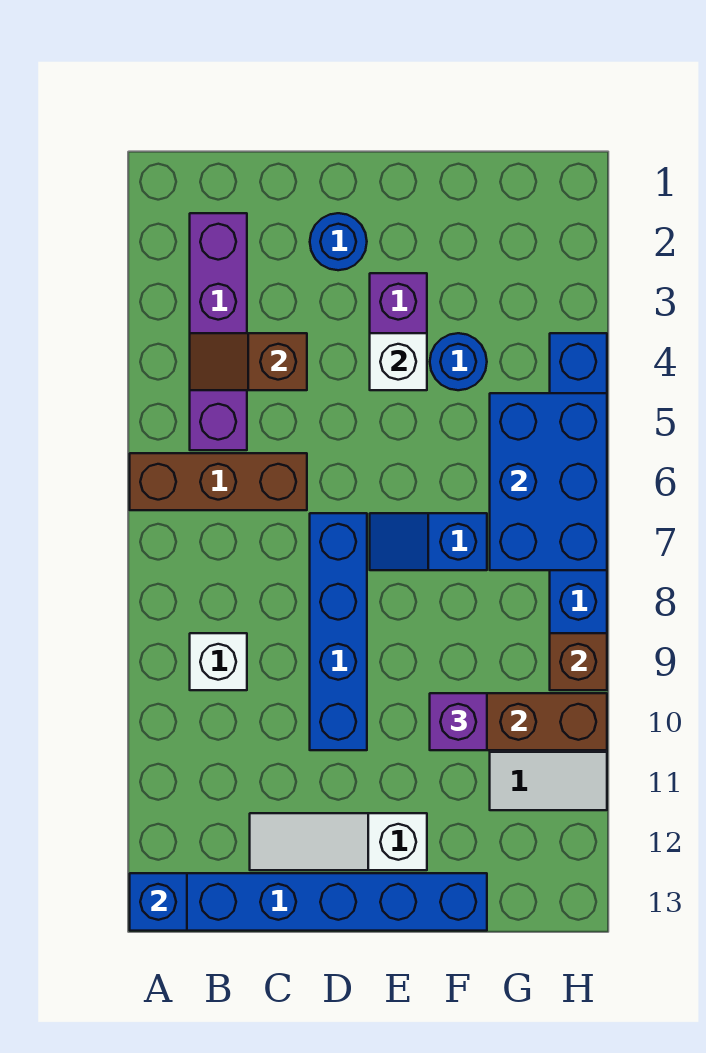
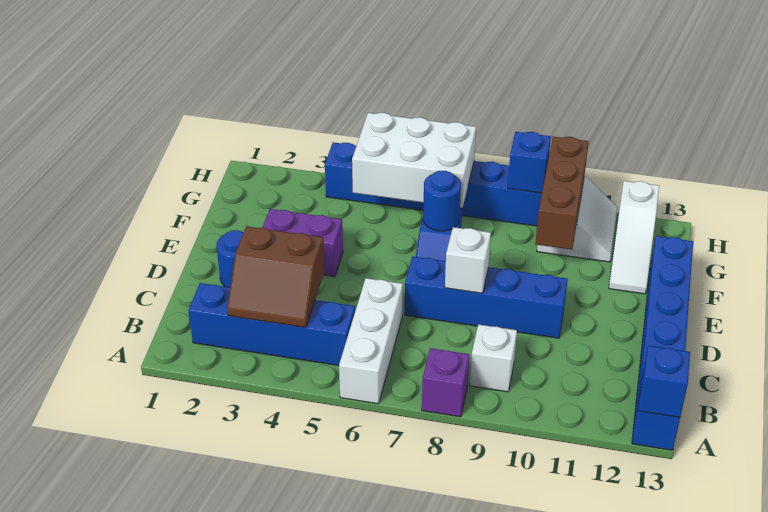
brown brick A6:C6 level 1 -> white brick A6:C6 level 1
purple brick B2:B5 level 1 -> blue brick B2:B5 level 1
brown slope B4:C4 level 2 top C -> brown slope B3:C4 level 2 top C
white slope C12:E12 level 1 top E -> white slope F12:H12 level 1 top H
white brick E4 level 2 -> white brick D8 level 2
blue round brick F4 level 1 -> blue round brick F7 level 2
purple brick F10 level 3 -> purple brick A8 level 1
blue brick G5:H7 level 2 -> white brick G5:H7 level 2
brown brick H9 level 2 -> blue brick H9 level 2

